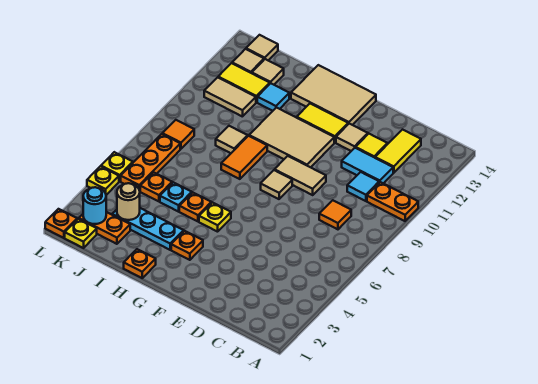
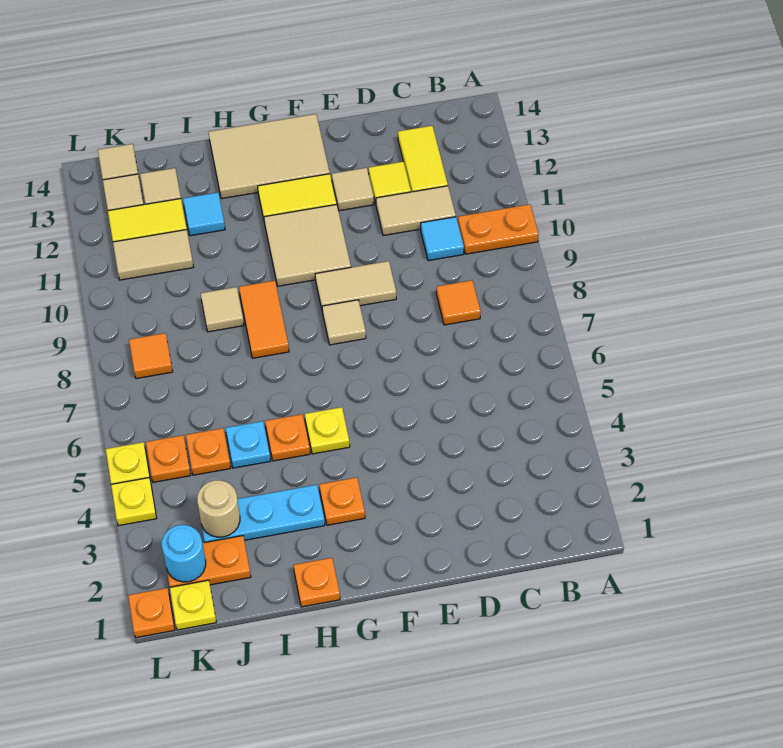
cyan tile C11:D11 level 1 -> tan tile C11:D11 level 1
tan tile F10:H11 level 1 -> tan tile F10:G11 level 1
orange plate K5:K7 level 1 -> orange plate K5 level 1

